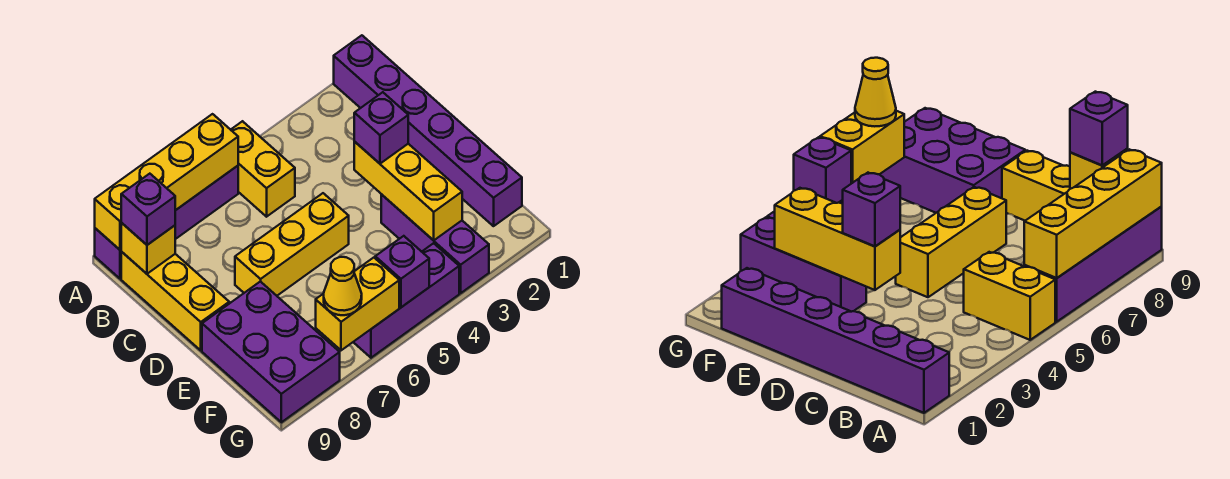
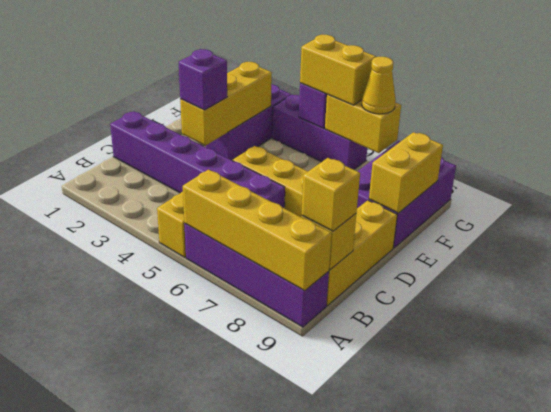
purple brick A1:F1 level 1 -> purple brick C1:C6 level 1
purple brick B9 level 3 -> yellow brick B9 level 3
none -> yellow brick E9:F9 level 2
none -> yellow brick G5:G6 level 3

